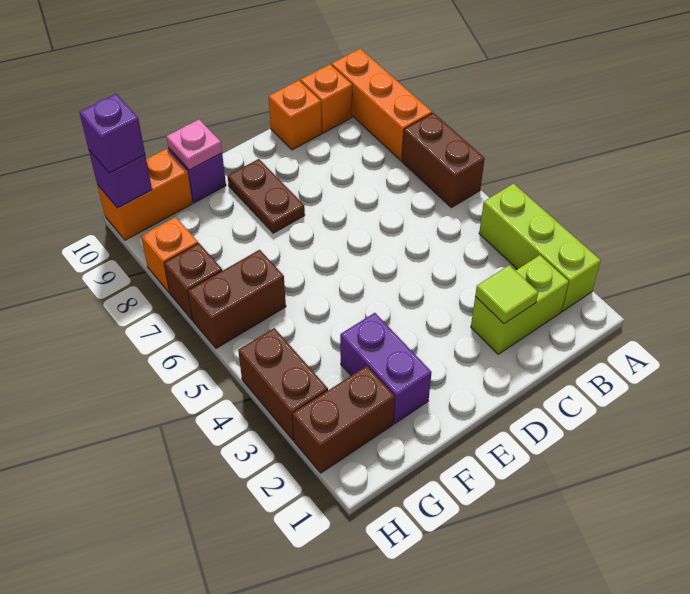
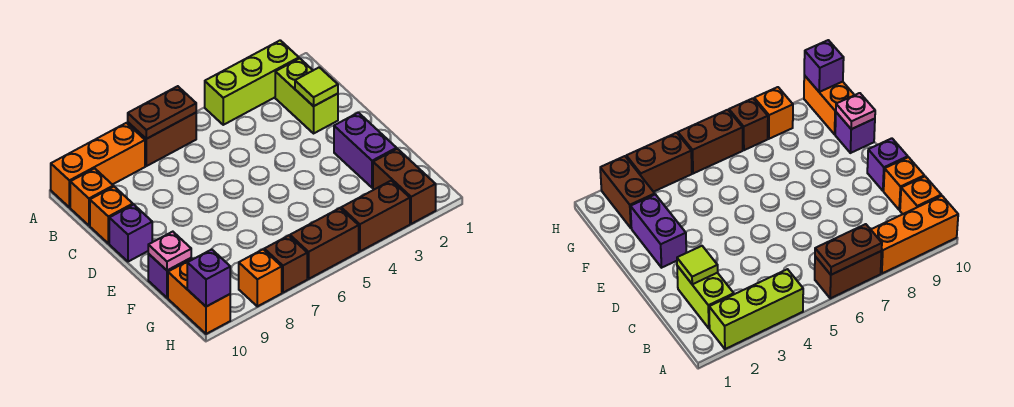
brown plate E8:E9 level 1 -> brown plate A6:A7 level 2
purple brick F2:F3 level 1 -> purple brick E2:F2 level 1
brown brick G6:H6 level 1 -> brown brick H5:H6 level 1
purple brick H10 level 3 -> purple brick D10 level 1

